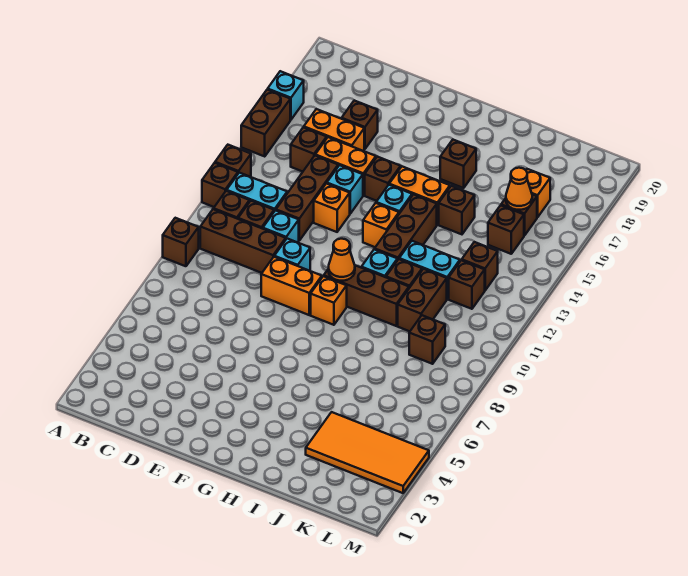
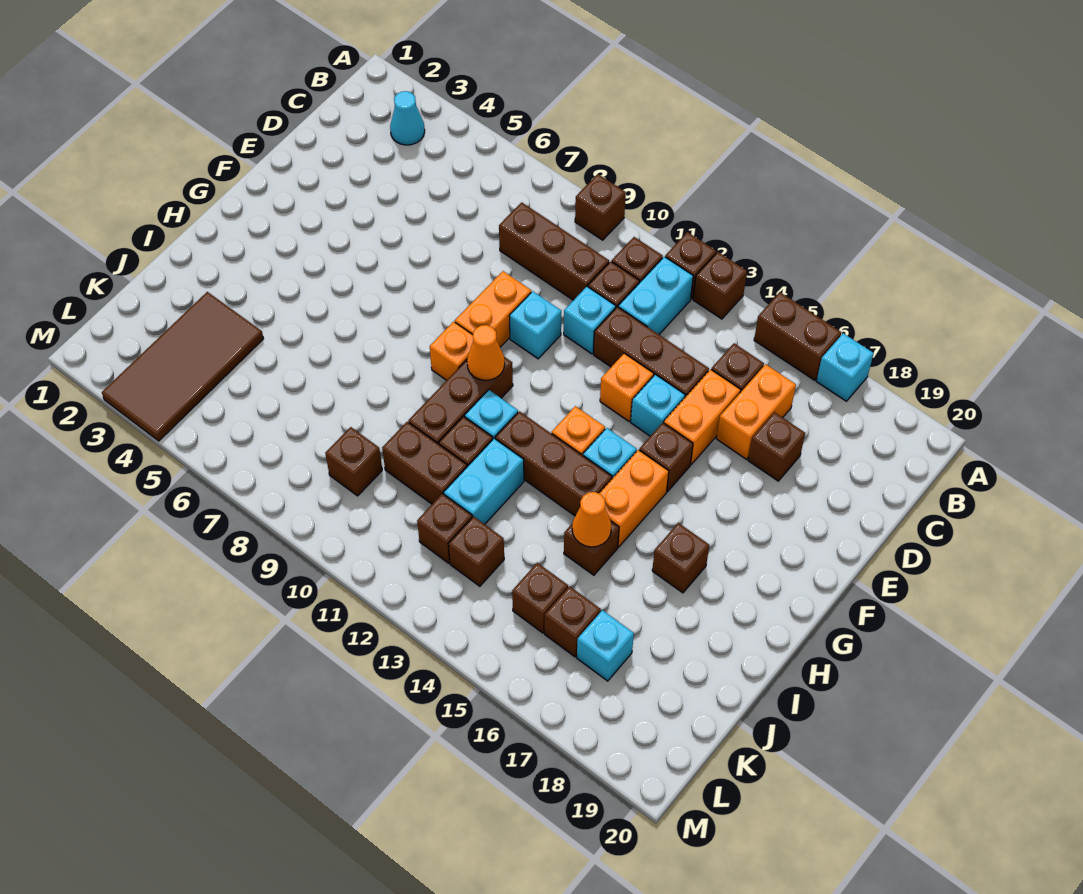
none -> cyan cone B3 level 1
brown brick B10:D10 level 1 -> brown brick C8:C10 level 1
orange tile J3:M4 level 1 -> brown tile J3:M4 level 1
orange cone K16 level 2 -> orange cone I15 level 2
orange brick K17 level 1 -> cyan brick K17 level 1

